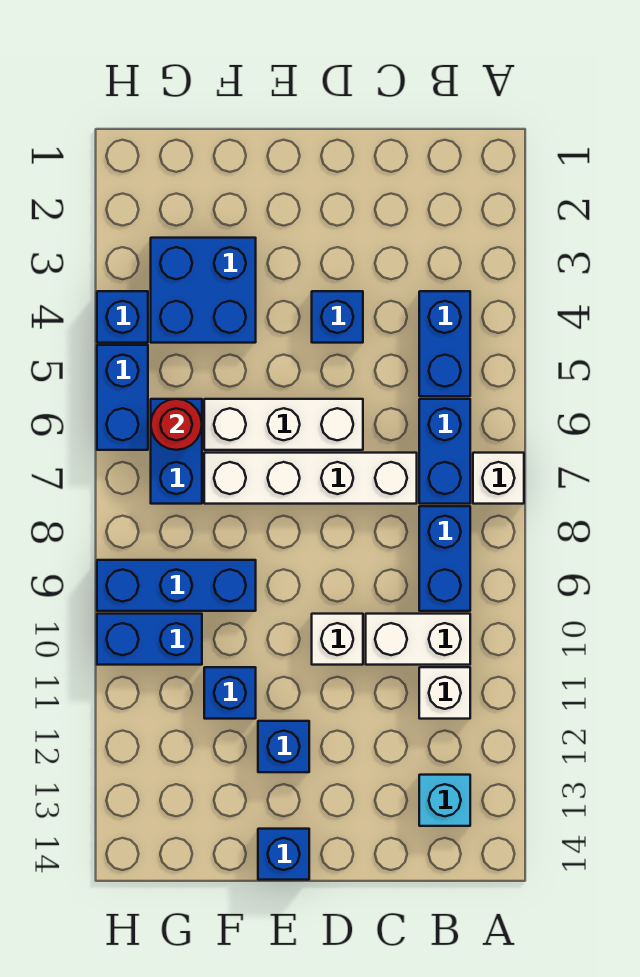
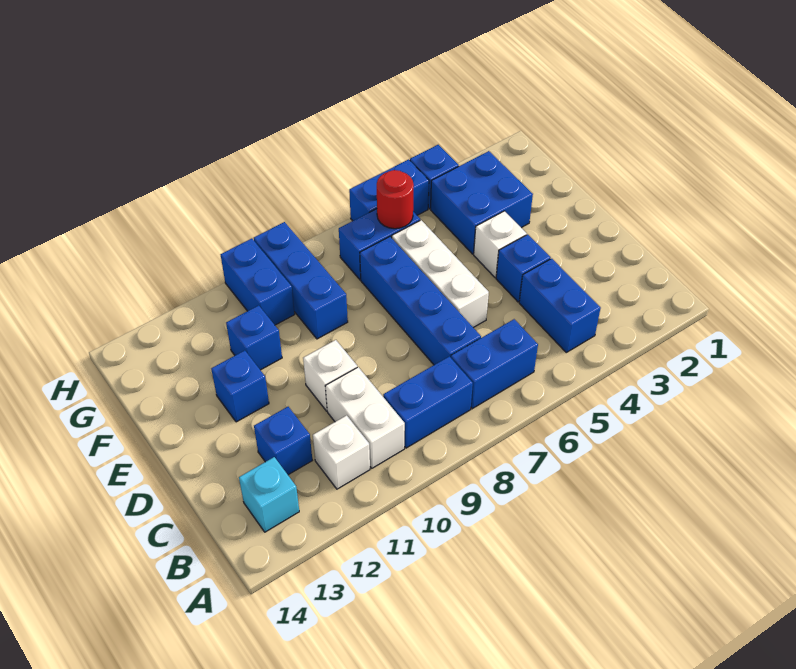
white brick A7 level 1 -> white brick E4 level 1
blue brick B4:B5 level 1 -> blue brick B4:C4 level 1
white brick C7:F7 level 1 -> blue brick C7:F7 level 1
blue brick E14 level 1 -> blue brick C12 level 1

